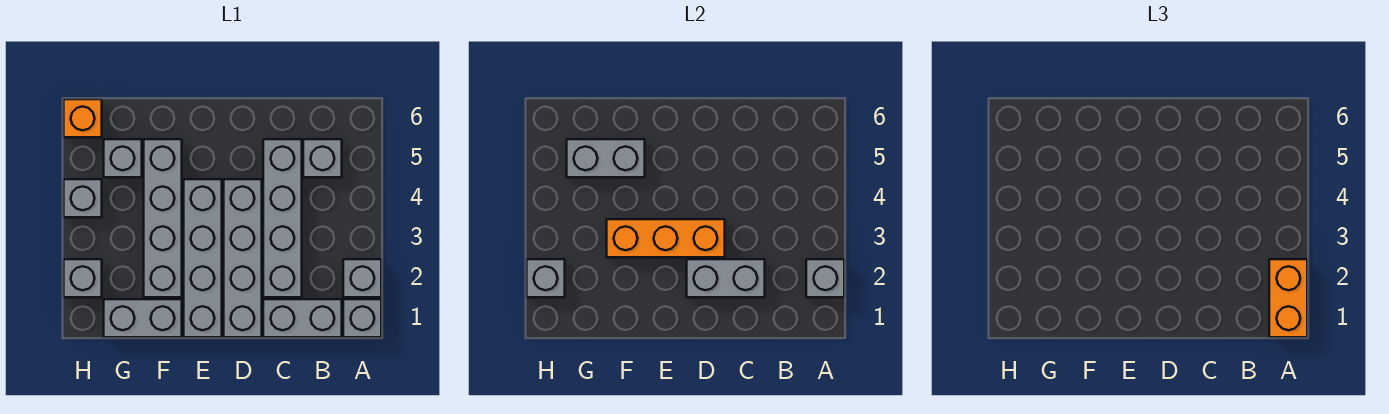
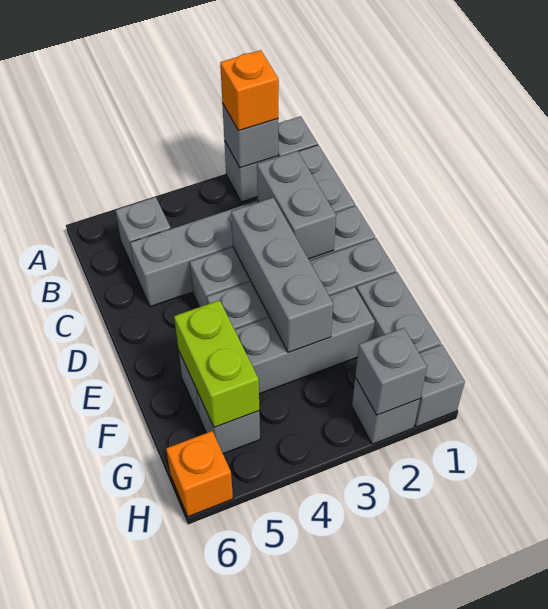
orange brick A1:A2 level 3 -> orange brick A2 level 3
orange brick D3:F3 level 2 -> grey brick D3:F3 level 2
grey brick F5:G5 level 2 -> lime brick F5:G5 level 2
grey brick H4 level 1 -> grey brick H1 level 1

